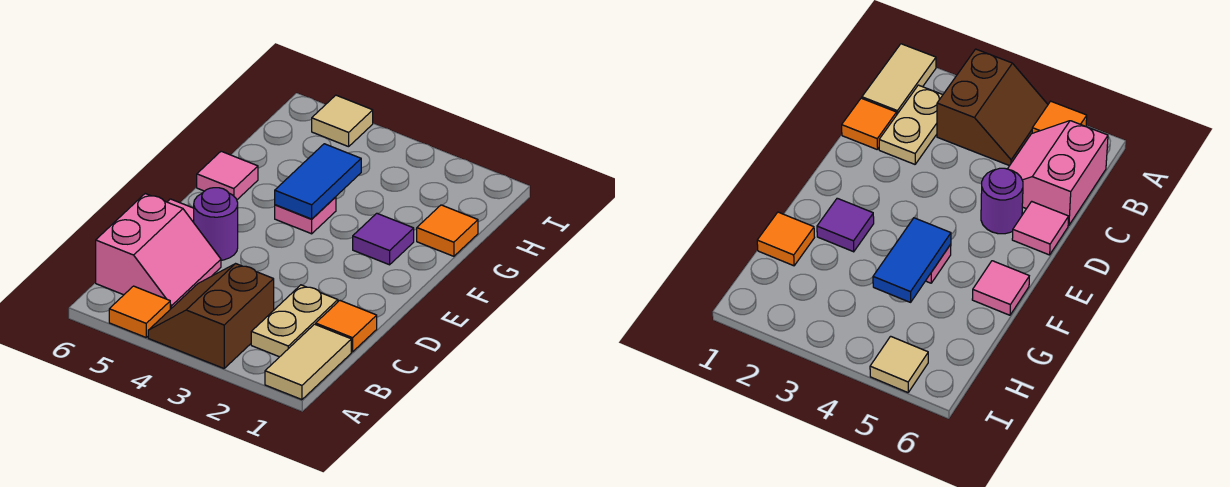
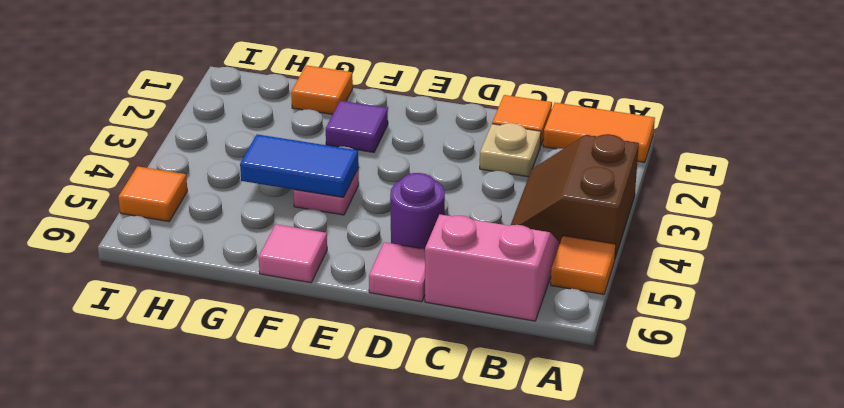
tan tile A1:B1 level 1 -> orange tile A1:B1 level 1
brown slope A3:B4 level 1 top 3 -> brown slope A3:B4 level 1 top A
tan plate B2:C2 level 1 -> tan plate C2 level 1
tan tile I5 level 1 -> orange tile I5 level 1

